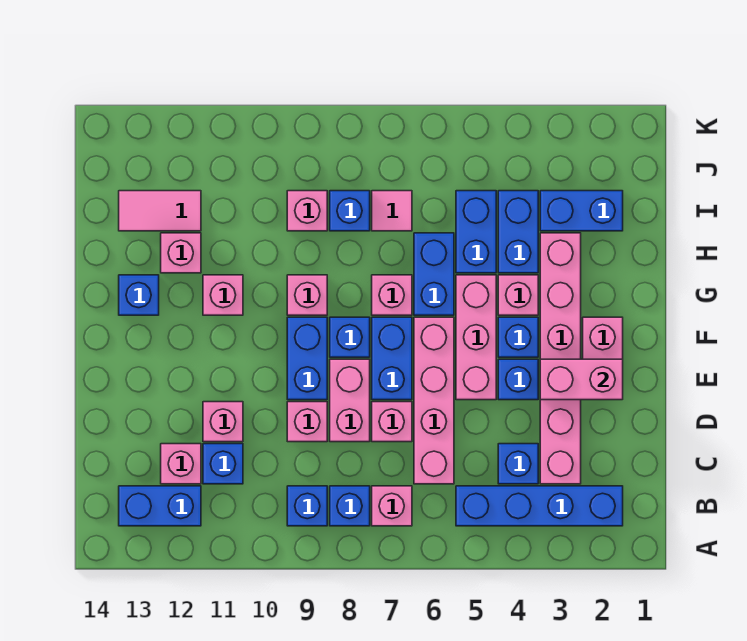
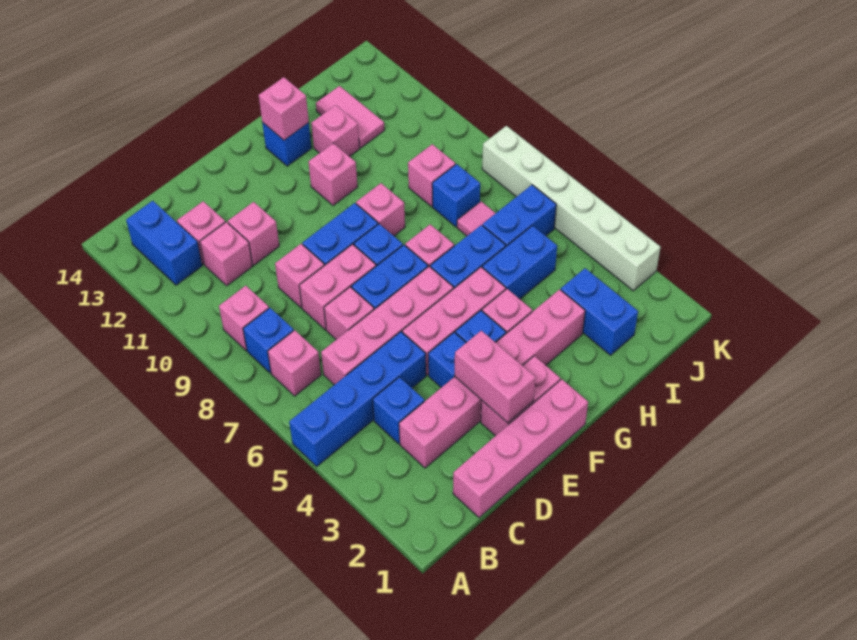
blue brick B2:B5 level 1 -> blue brick A5:D5 level 1
blue brick B9 level 1 -> pink brick B9 level 1
none -> pink brick C1:F1 level 1
blue brick C11 level 1 -> pink brick C11 level 1
none -> pink brick G13 level 2
blue brick H4:I4 level 1 -> blue brick I6:J6 level 1
none -> white brick K3:K8 level 1

